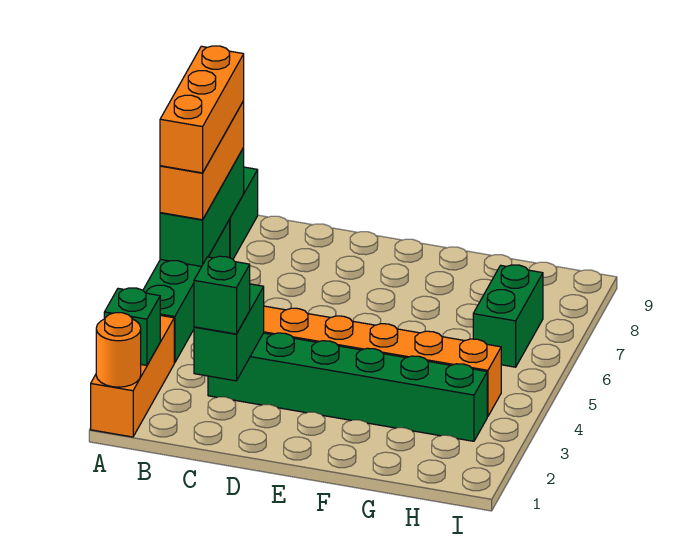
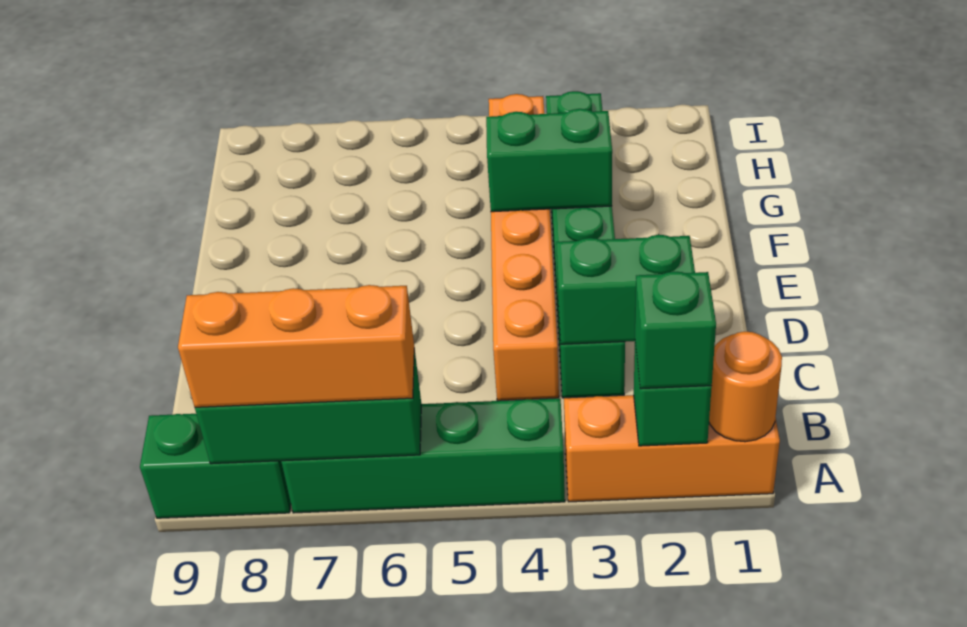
orange brick A6:A8 level 4 -> none
green brick C2 level 3 -> green brick A2 level 3
green brick H6:H7 level 1 -> green brick F3:F4 level 2

